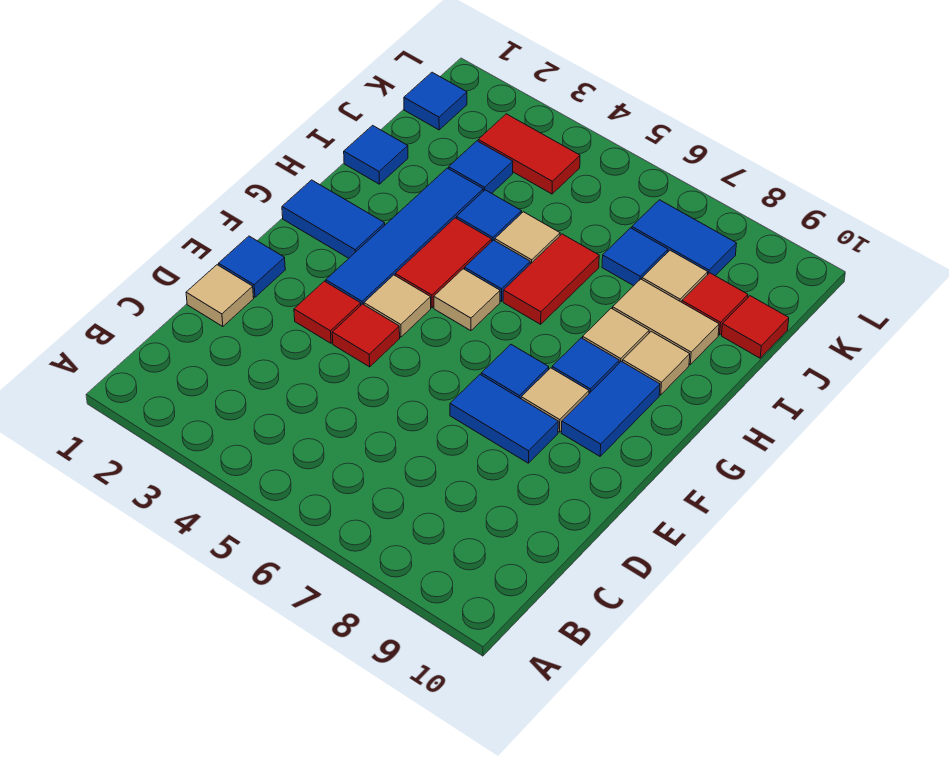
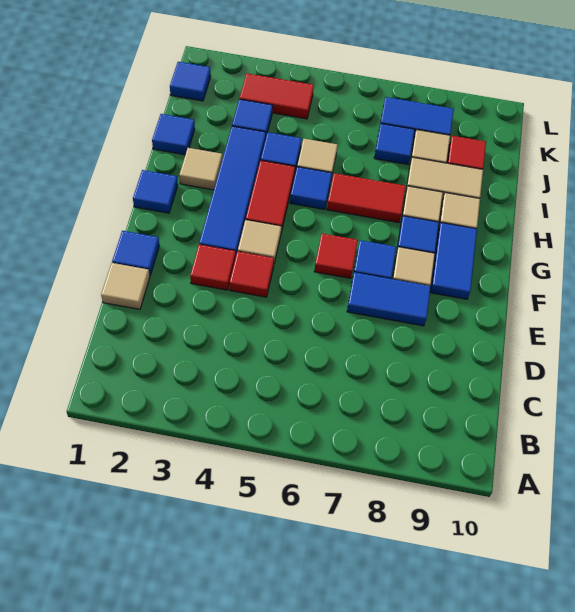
blue tile G1:G2 level 1 -> blue tile G1 level 1
tan tile G5 level 1 -> tan tile H2 level 1
red tile H6:I6 level 1 -> red tile H6:H7 level 1
red tile J10 level 1 -> red tile F6 level 1

